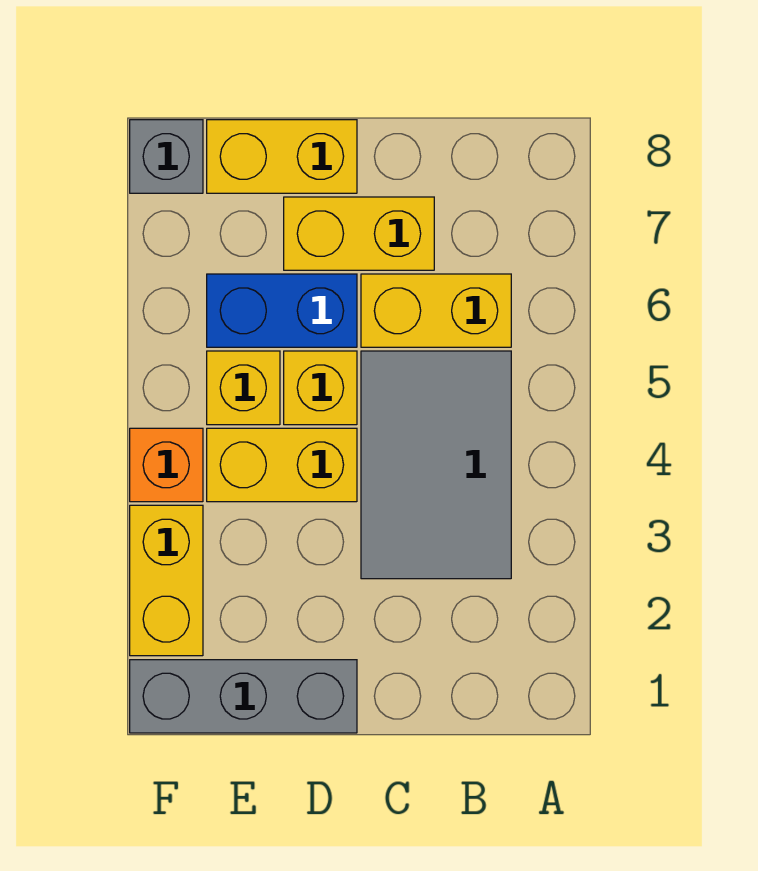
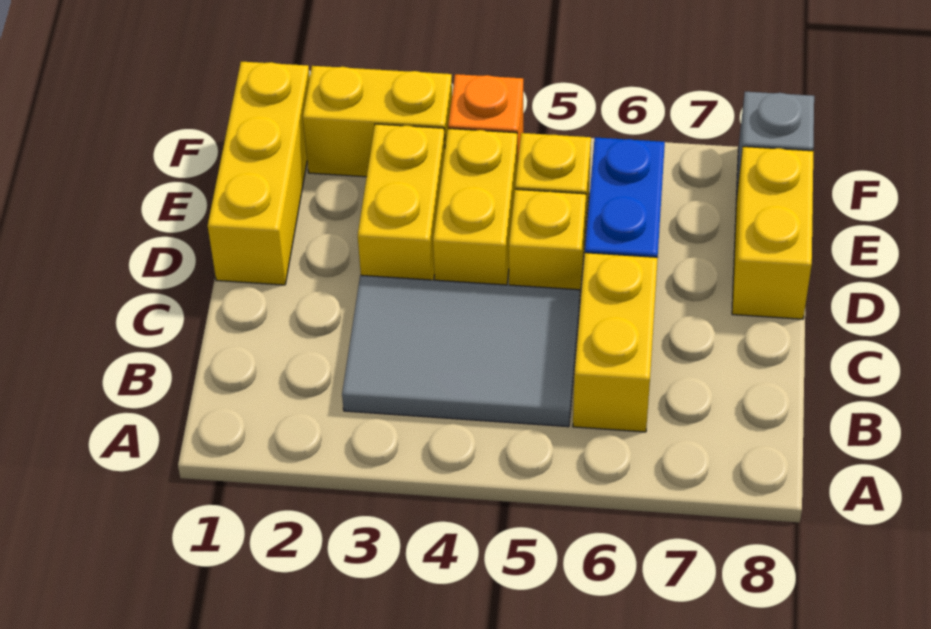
yellow brick C7:D7 level 1 -> yellow brick D3:E3 level 1
grey brick D1:F1 level 1 -> yellow brick D1:F1 level 1

